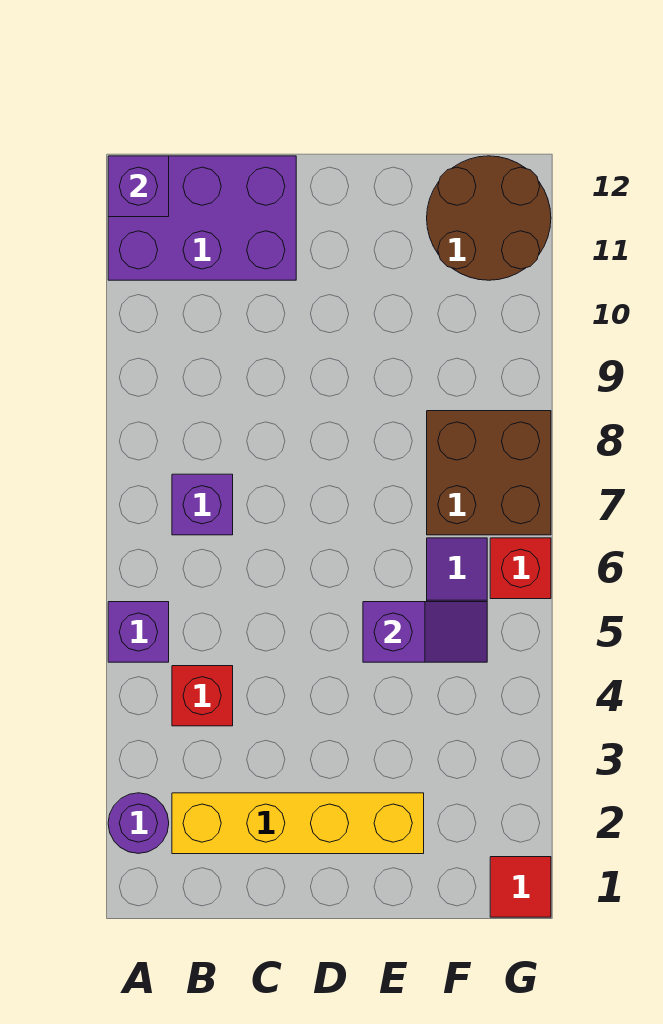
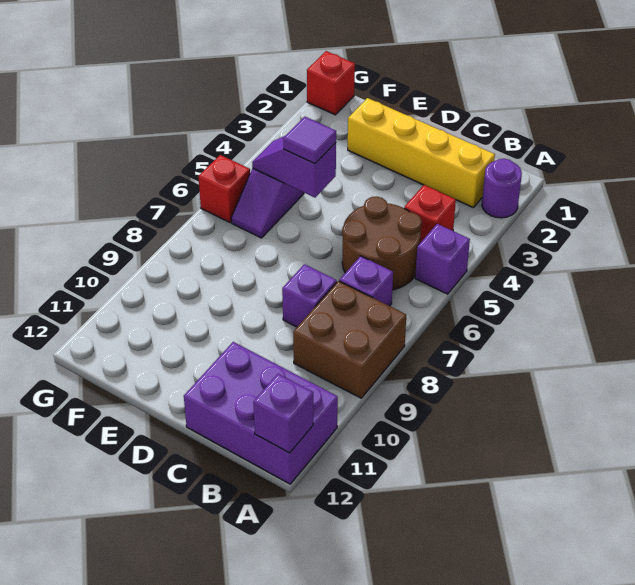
none -> purple brick C8 level 1
none -> purple tile E5 level 3
brown brick F7:G8 level 1 -> brown brick A8:B9 level 1
brown round brick F11:G12 level 1 -> brown round brick B5:C6 level 1
red tile G1 level 1 -> red brick G1 level 1

